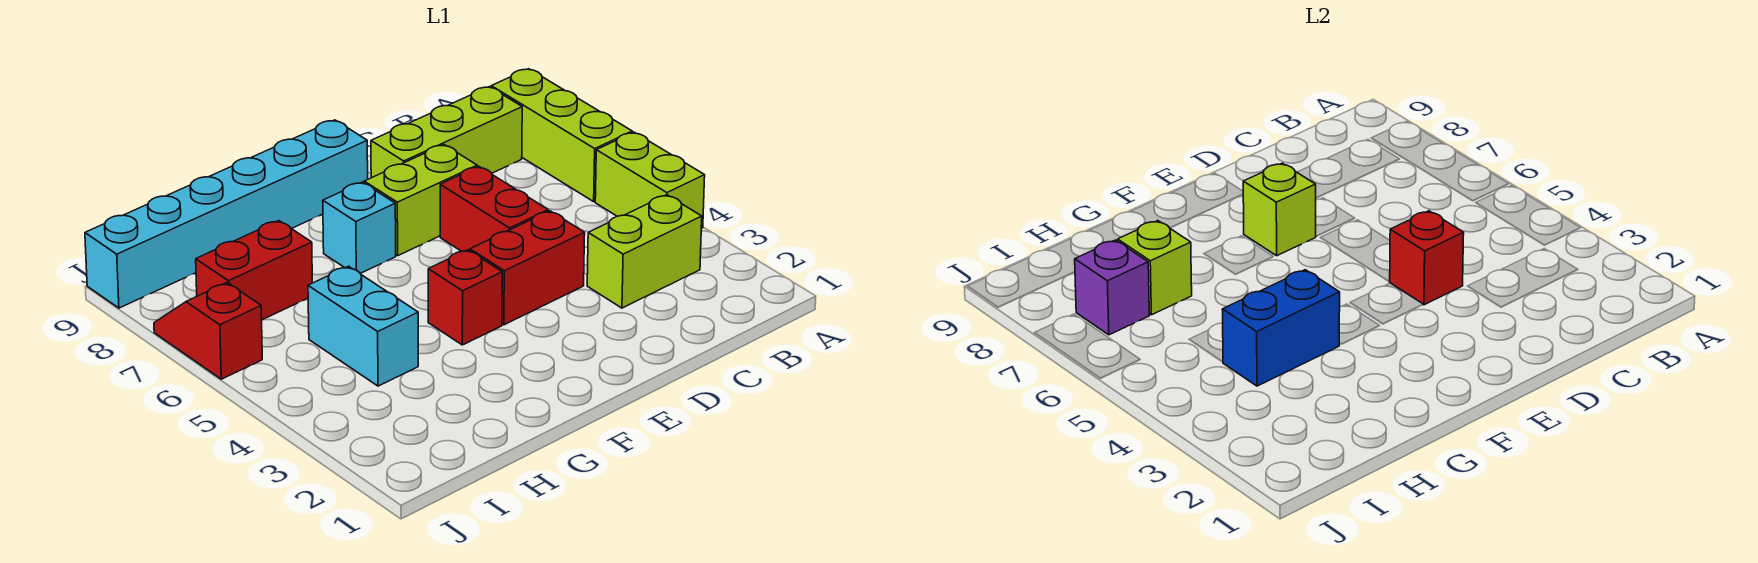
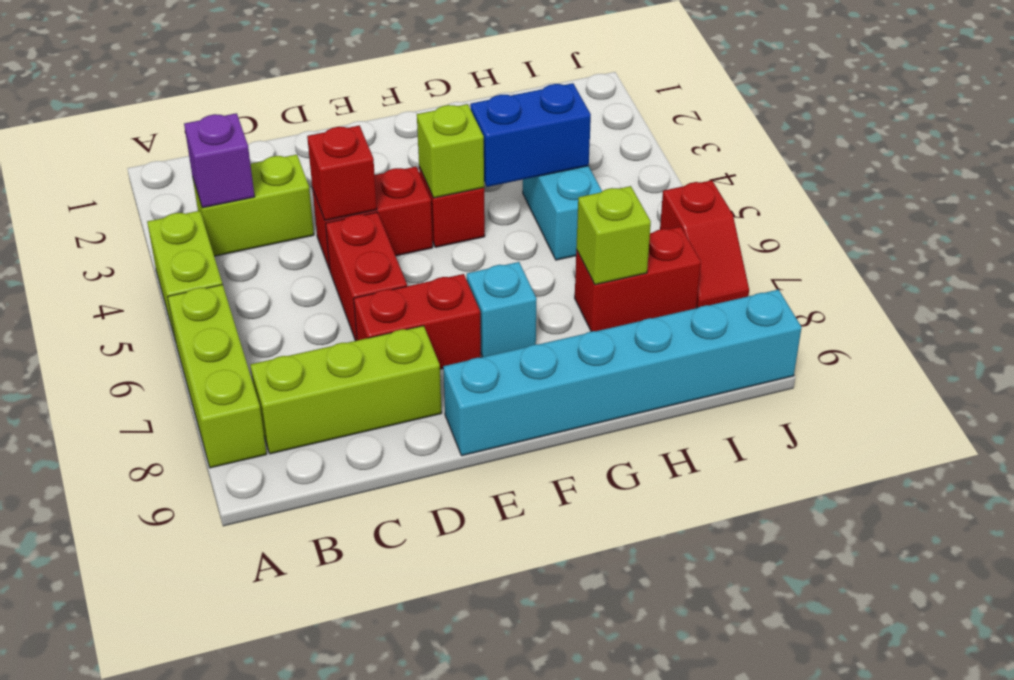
lime brick D7:E7 level 1 -> red brick D7:E7 level 1
lime brick E7 level 2 -> lime brick F4 level 2
purple brick I7 level 2 -> purple brick B3 level 2

